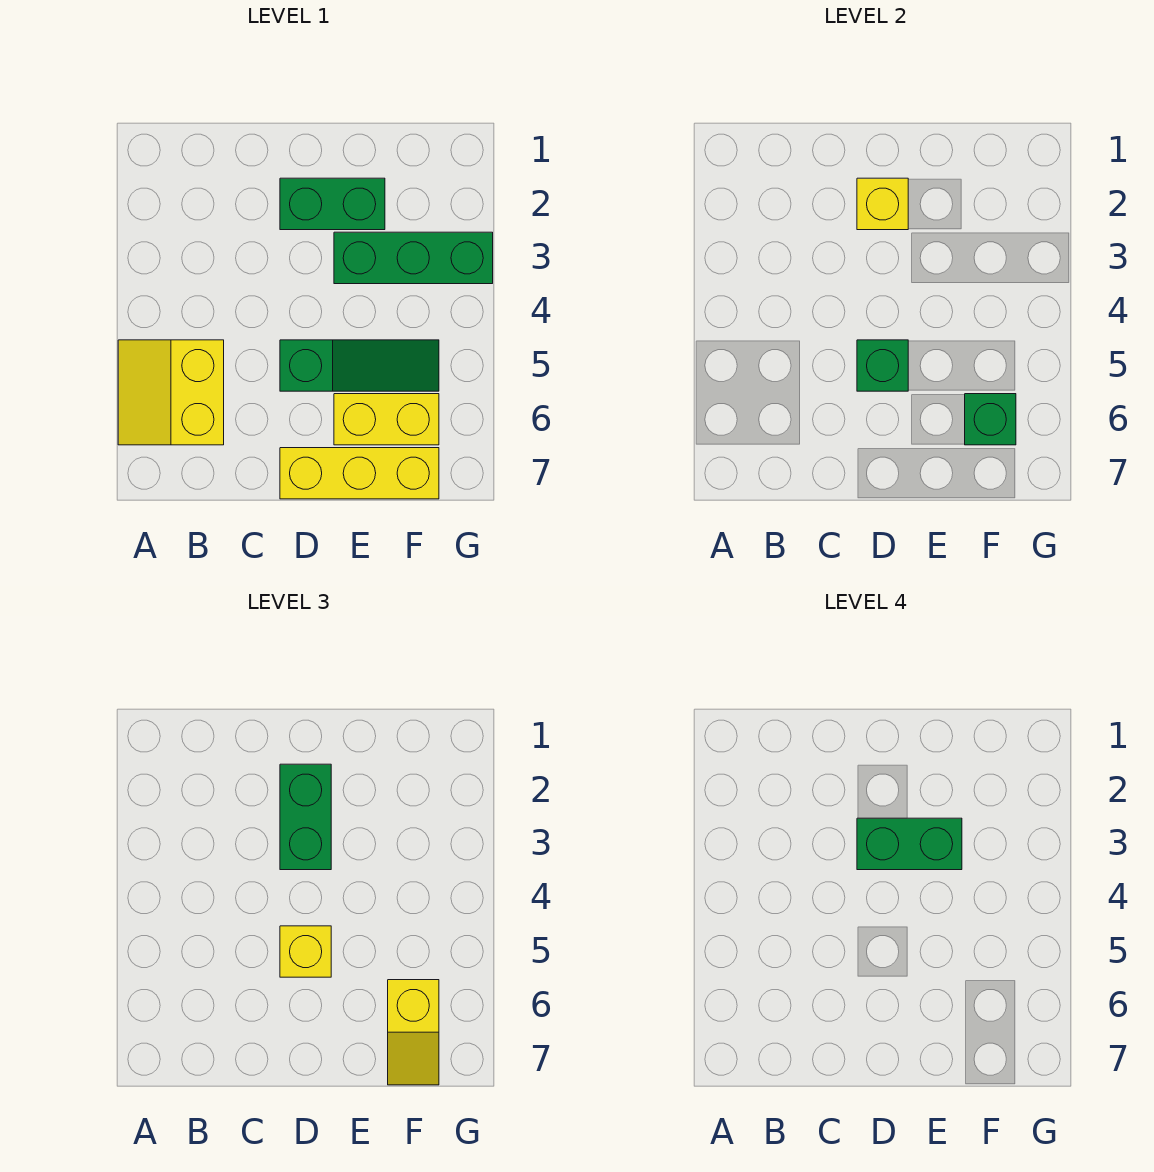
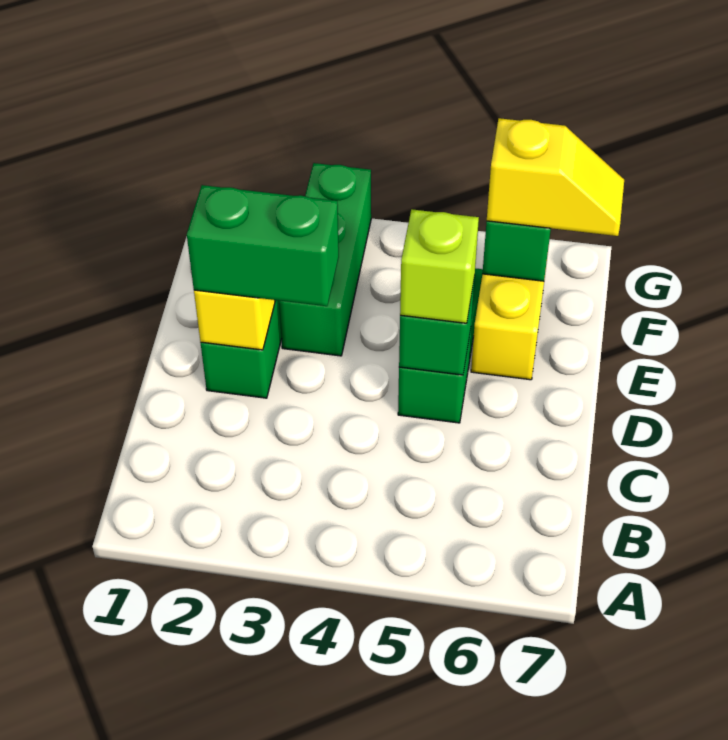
yellow slope A5:B6 level 1 top B -> none
green brick D3:E3 level 4 -> none
yellow brick D5 level 3 -> lime brick D5 level 3
yellow brick D7:F7 level 1 -> none

